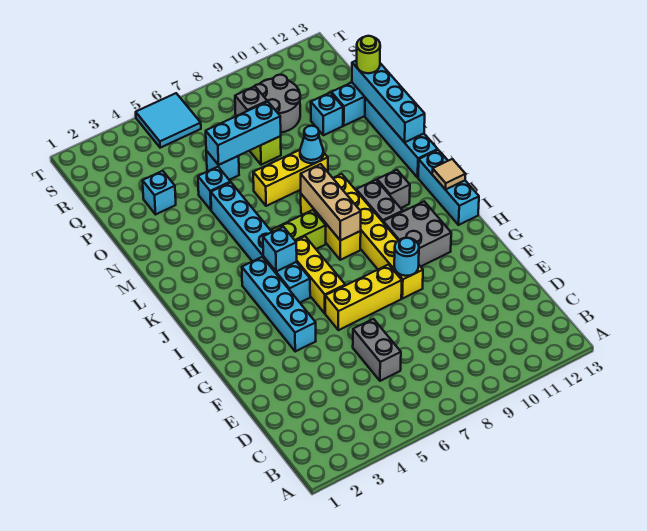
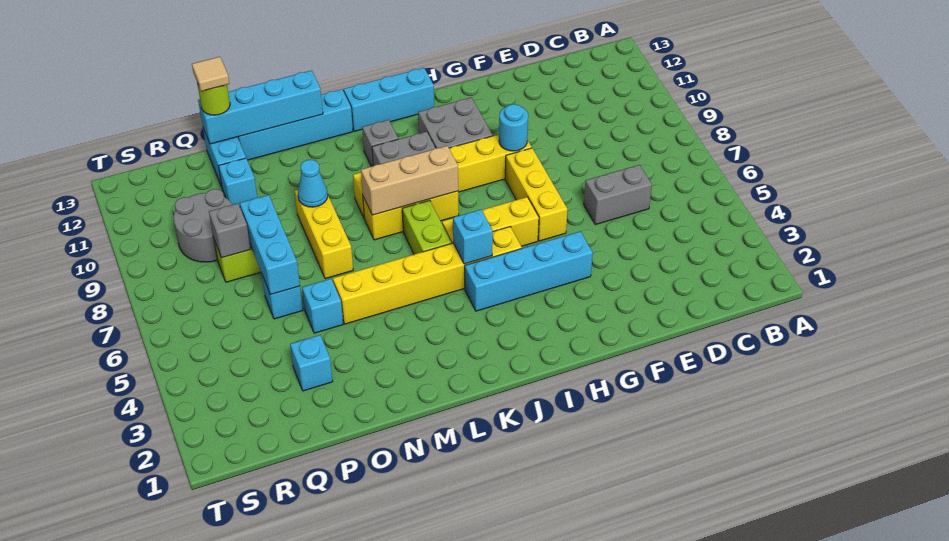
cyan brick I5:N5 level 1 -> yellow brick I5:N5 level 1
tan tile J13 level 2 -> tan tile P13 level 4
cyan tile S5:T6 level 1 -> none

